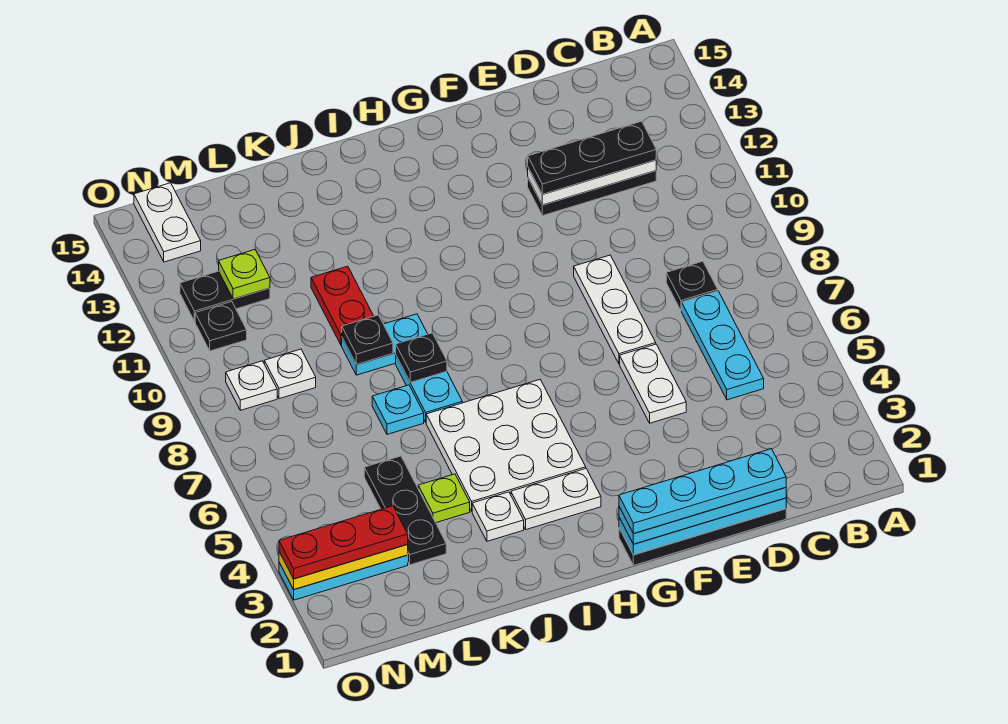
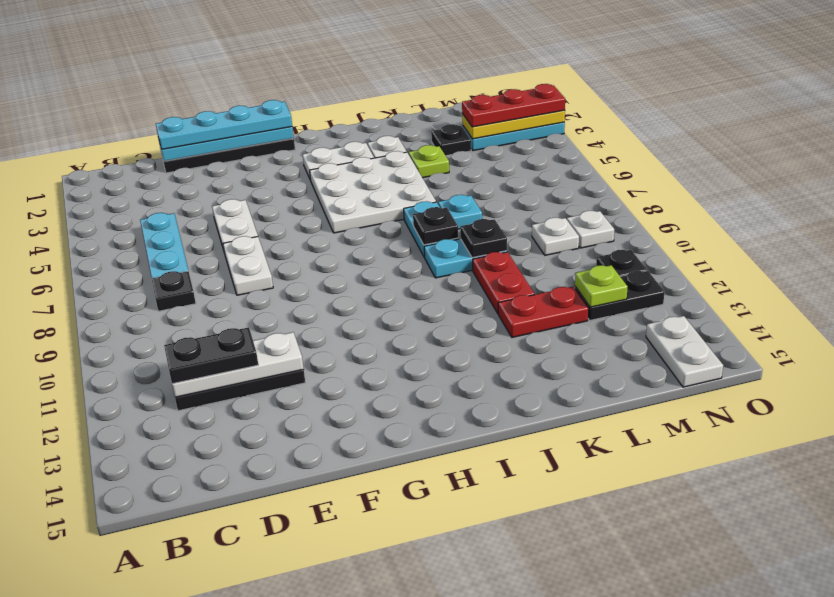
black plate C12:E12 level 3 -> black plate C12:D12 level 3
cyan plate D1:G1 level 4 -> none
white plate E7:E9 level 1 -> white plate E7:E8 level 1
none -> red plate K12:L12 level 1
black plate L3:L5 level 1 -> black plate L3 level 1

